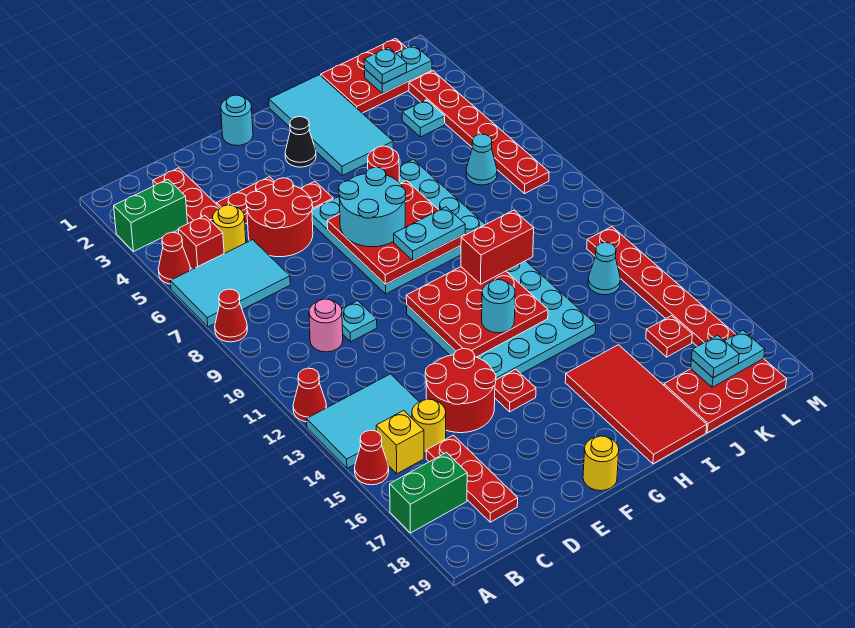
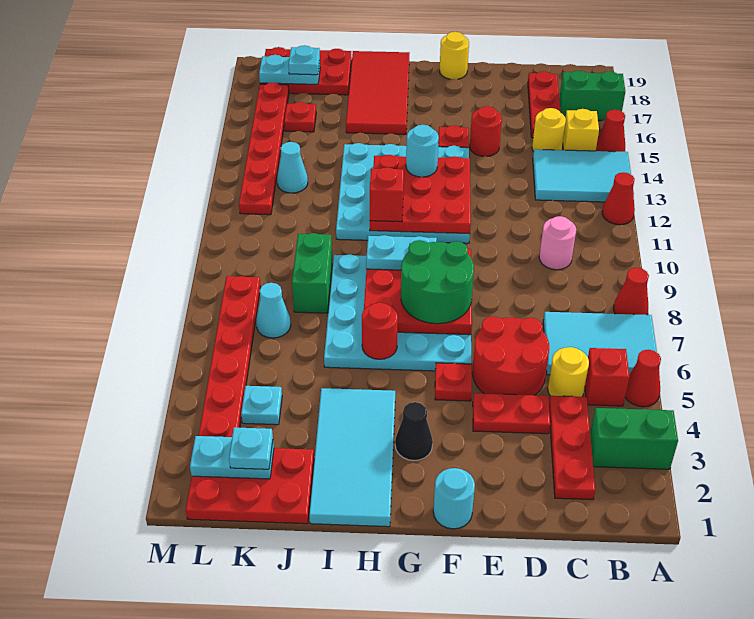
cyan plate D10 level 1 -> none
red round brick D14:E15 level 1 -> red round brick E15 level 1
cyan round brick F7:G8 level 3 -> green round brick F7:G8 level 3
red brick H11:I11 level 3 -> red brick H11 level 3
none -> green brick J8:J9 level 1

